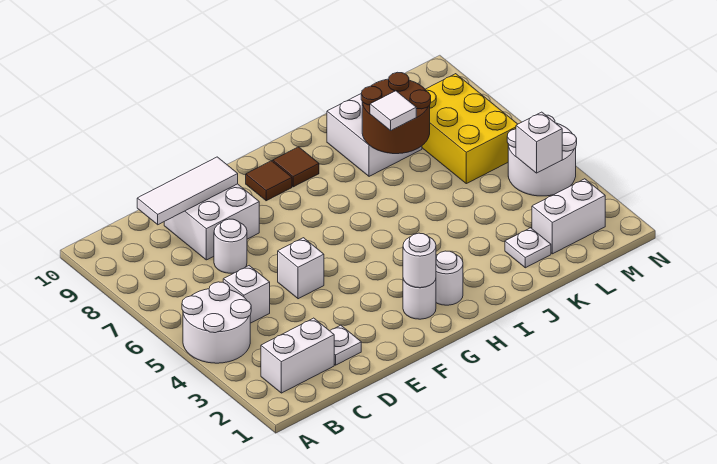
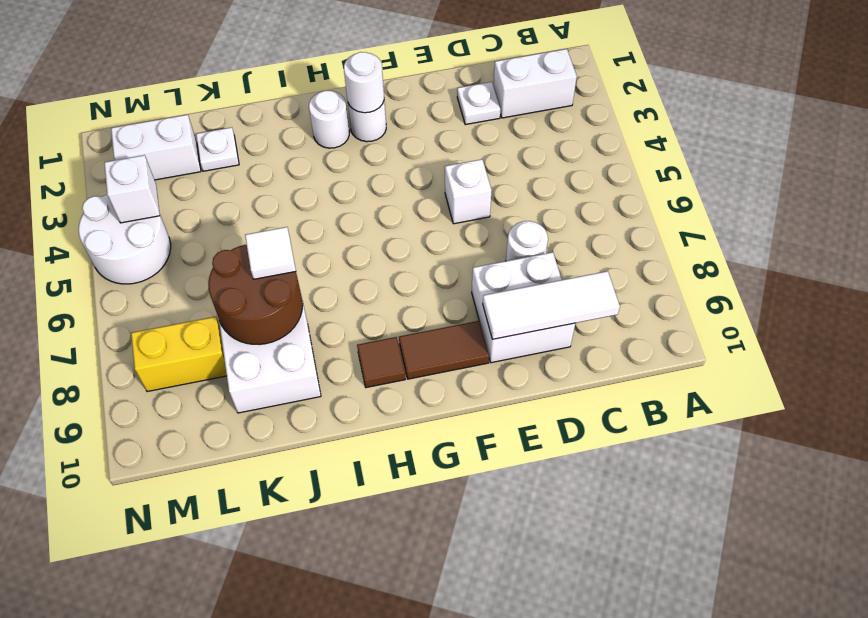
white round brick A4:B5 level 1 -> none
white brick C5 level 1 -> none
brown tile G9 level 1 -> brown tile F9:G9 level 1
yellow brick L6:M8 level 1 -> yellow brick L8:M8 level 1

